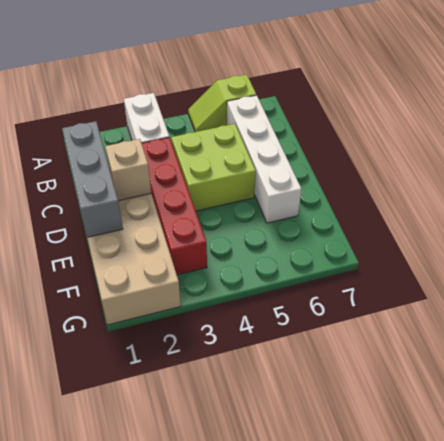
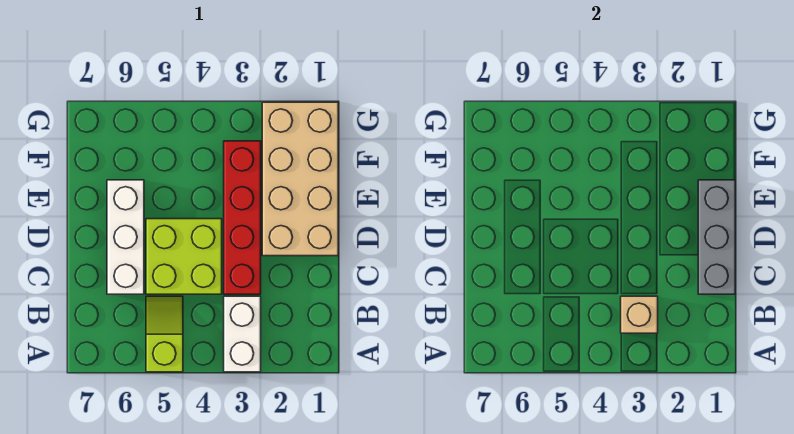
lime slope A5:A6 level 1 top 6 -> lime slope A5:B5 level 1 top A
white brick B6:E6 level 1 -> white brick C6:E6 level 1
tan brick D2 level 2 -> tan brick B3 level 2

